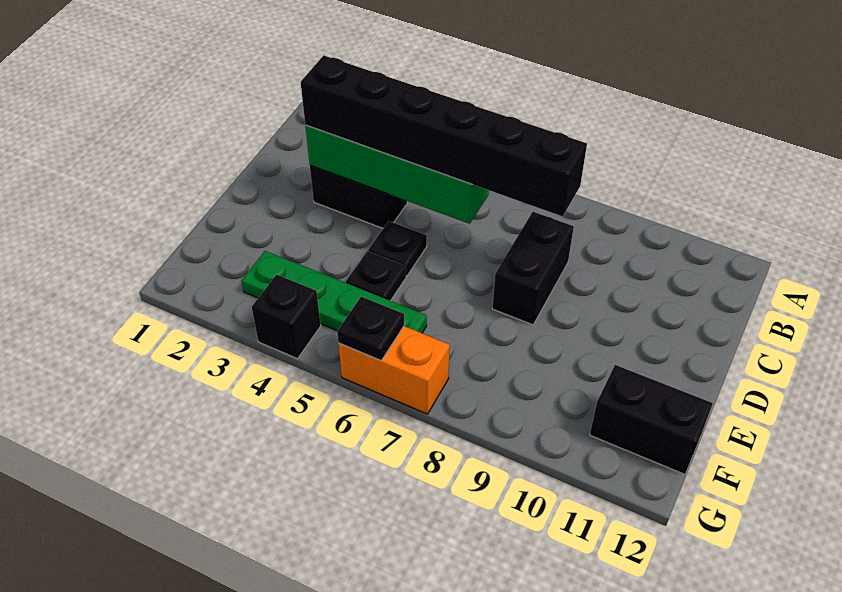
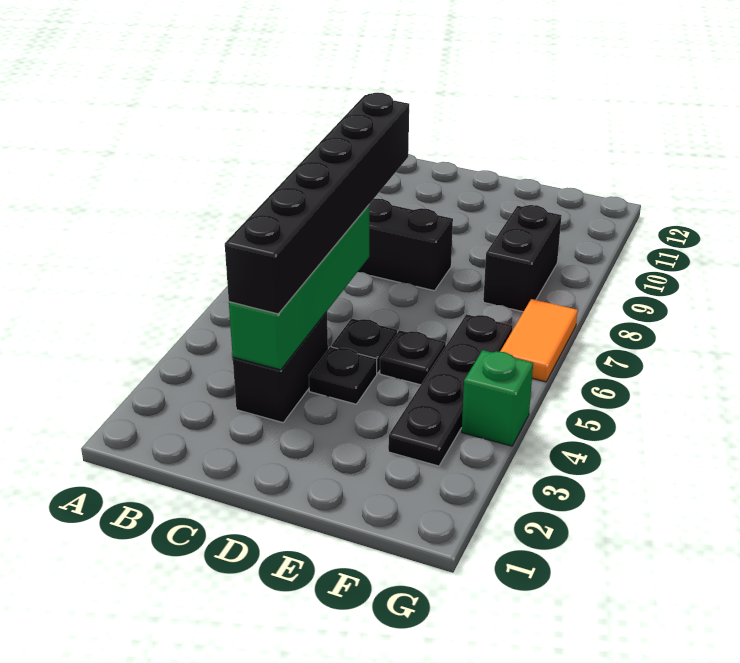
green plate F3:F6 level 1 -> black plate F3:F6 level 1
black brick F11:F12 level 1 -> black brick F8:F9 level 1
black brick G4 level 1 -> green brick G4 level 1
orange brick G6:G7 level 1 -> orange tile G6:G7 level 1
black plate G6 level 2 -> black plate D4 level 1

